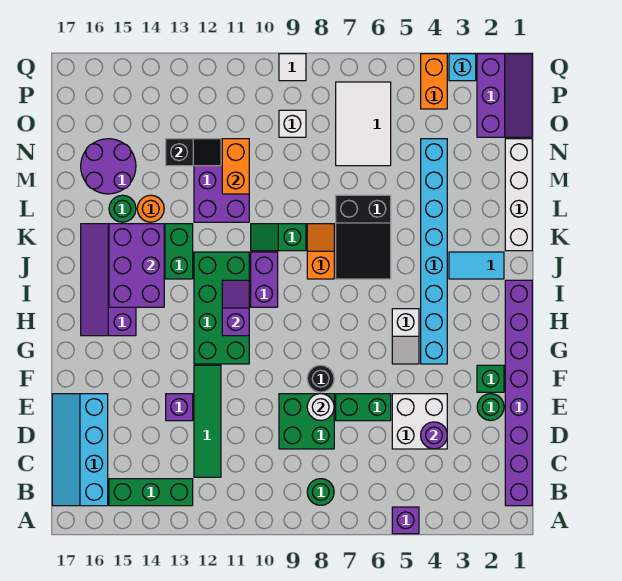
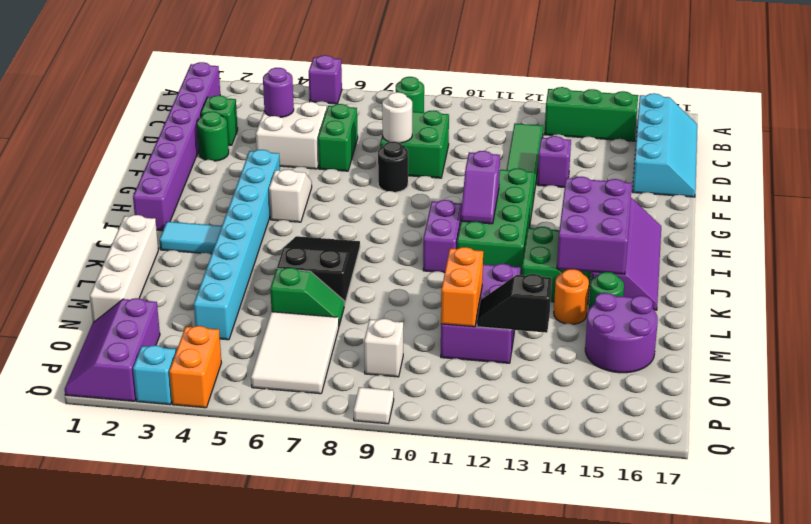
green brick E6:E7 level 1 -> green brick D6:E6 level 1
green brick F2 level 1 -> green brick D2 level 1
orange slope J8:K8 level 1 top J -> none
green slope K9:K10 level 1 top 9 -> green slope M6:M7 level 1 top 6

